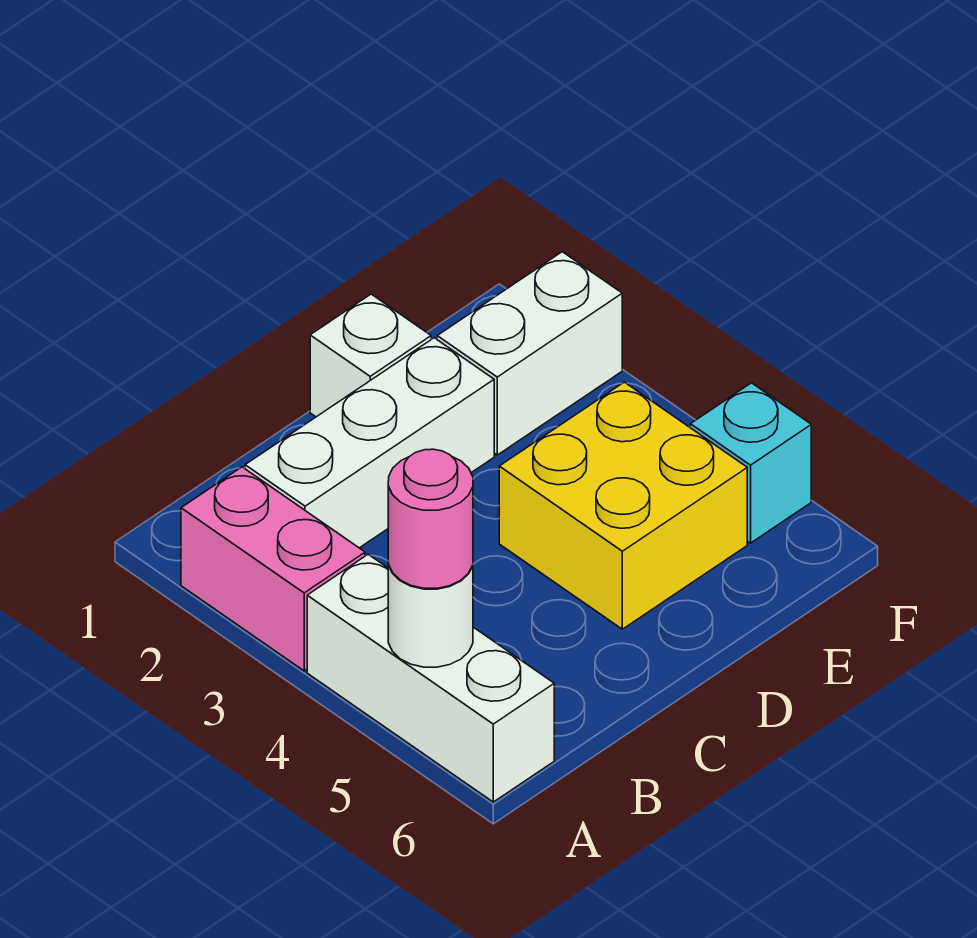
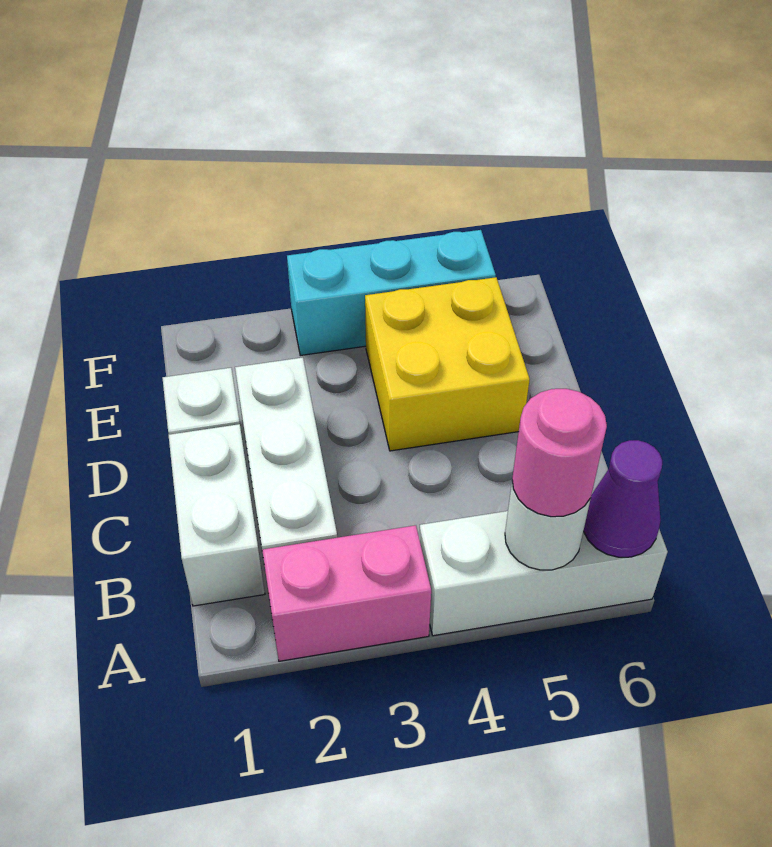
none -> purple cone A6 level 2
white brick E2:F2 level 1 -> white brick B1:C1 level 1
cyan brick F5 level 1 -> cyan brick F3:F5 level 1

